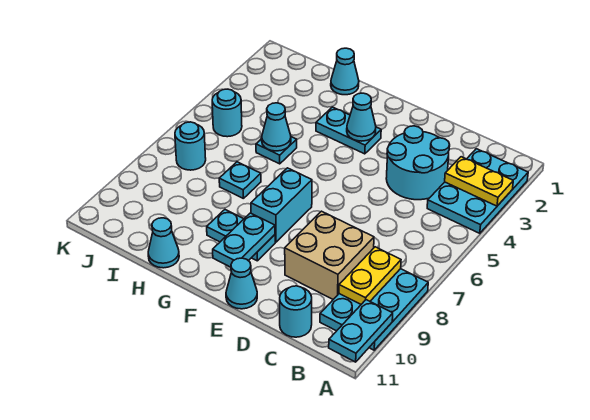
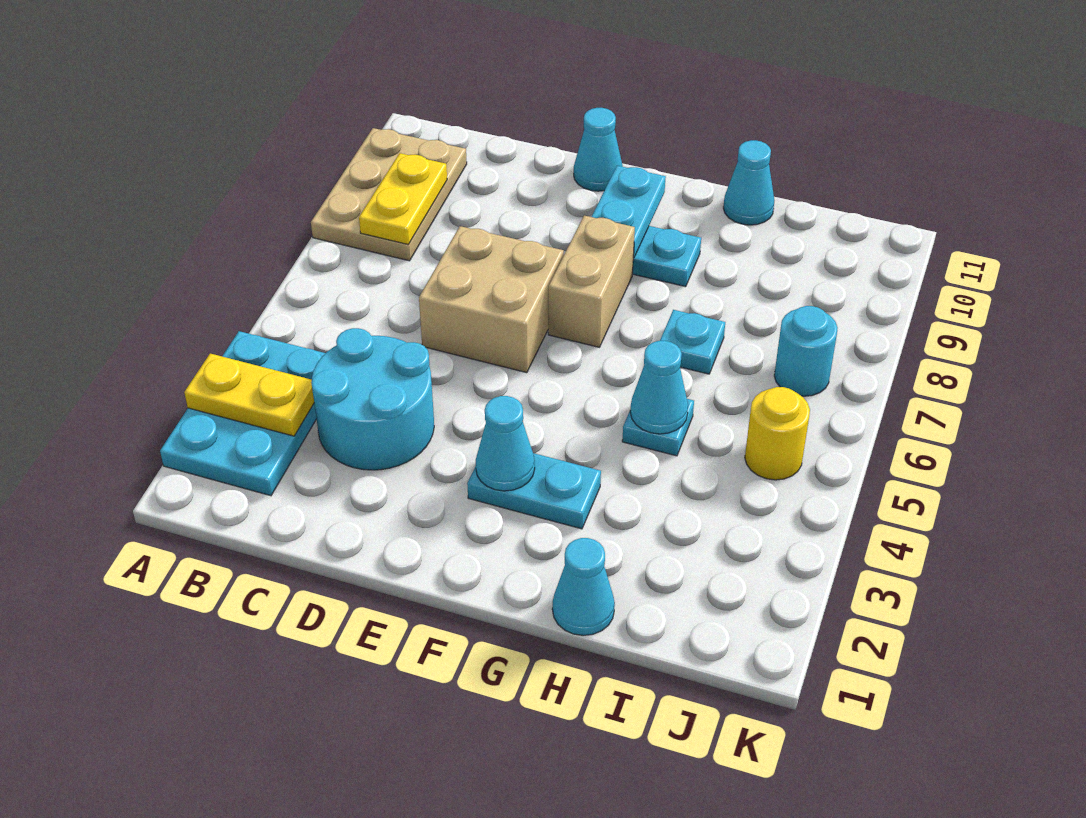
cyan plate A8:B10 level 1 -> tan plate A8:B10 level 1
cyan plate A10:A11 level 2 -> none
tan brick C8:D9 level 1 -> tan brick D6:E7 level 1
cyan round brick C11 level 1 -> none
cyan brick F7:F8 level 1 -> tan brick F7:F8 level 1
cyan round brick J5 level 1 -> yellow round brick J5 level 1

